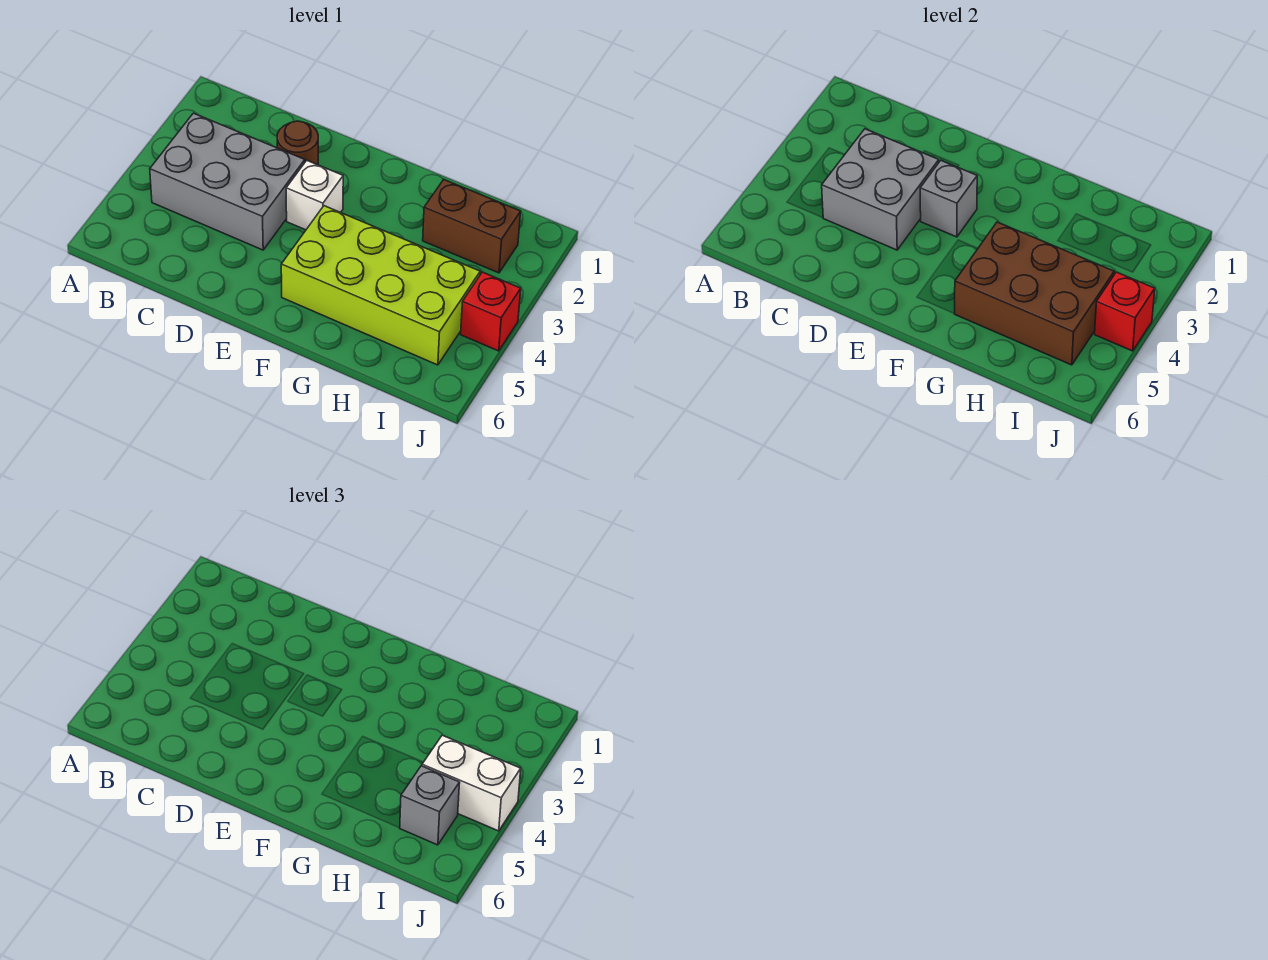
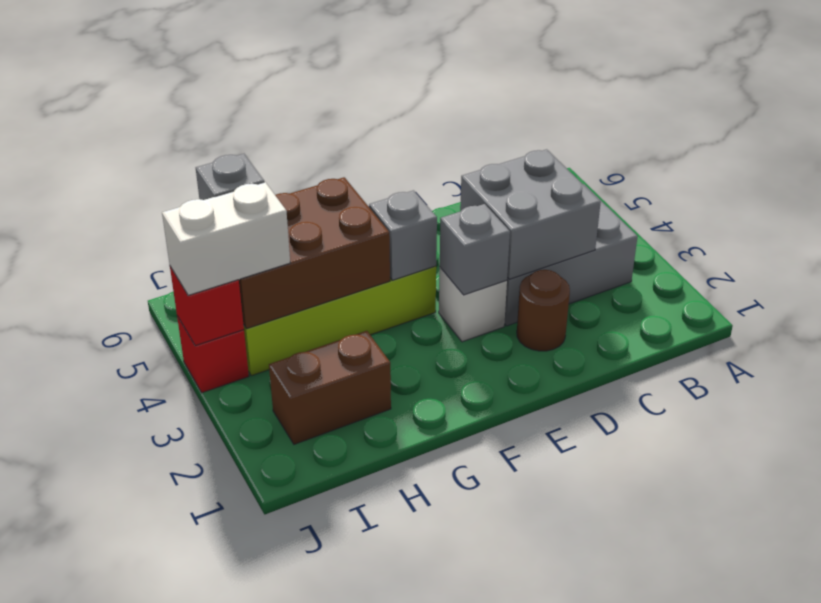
none -> grey brick F4 level 2

